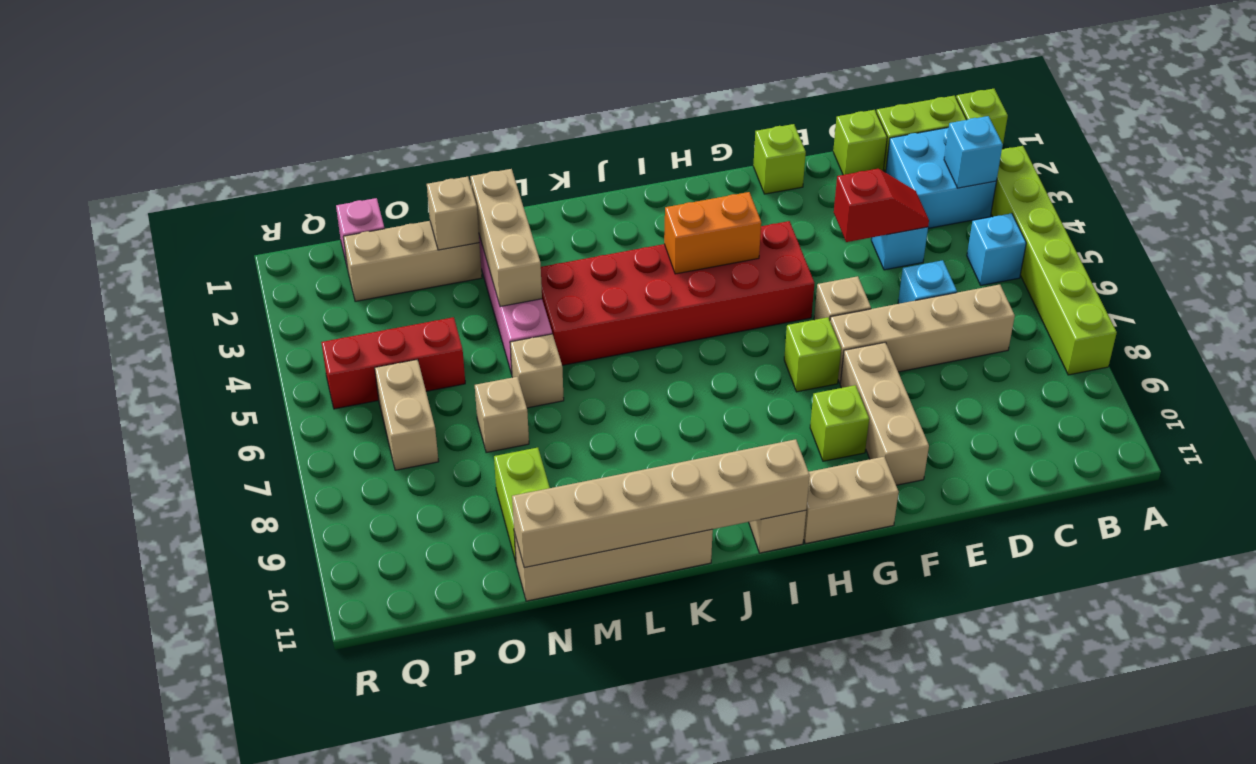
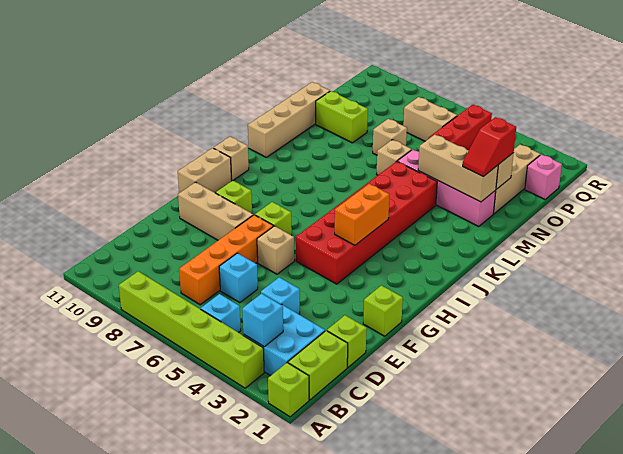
tan brick C7:F7 level 1 -> orange brick C7:F7 level 1
red slope D4:E4 level 2 top E -> red slope M2:N2 level 3 top N
tan brick I11:N11 level 2 -> none

